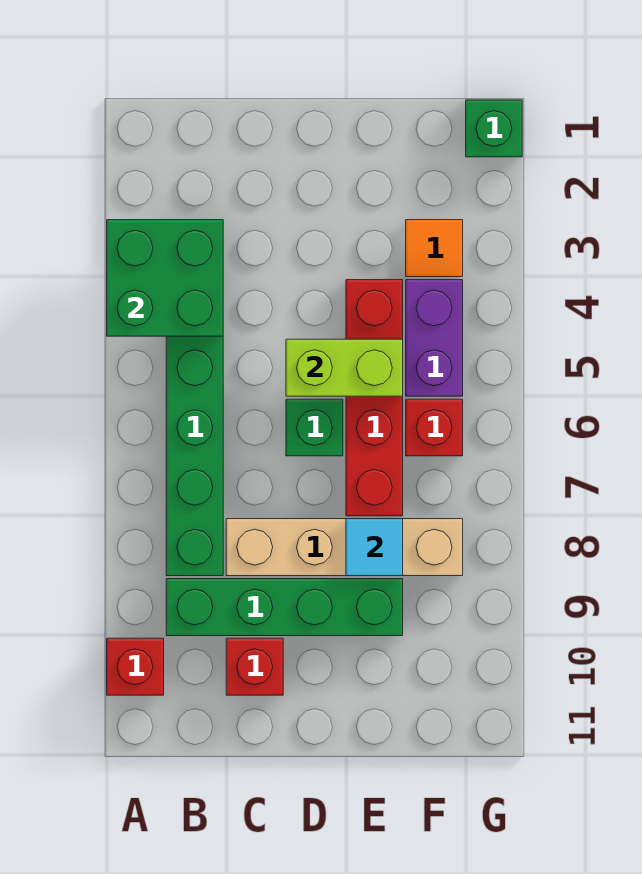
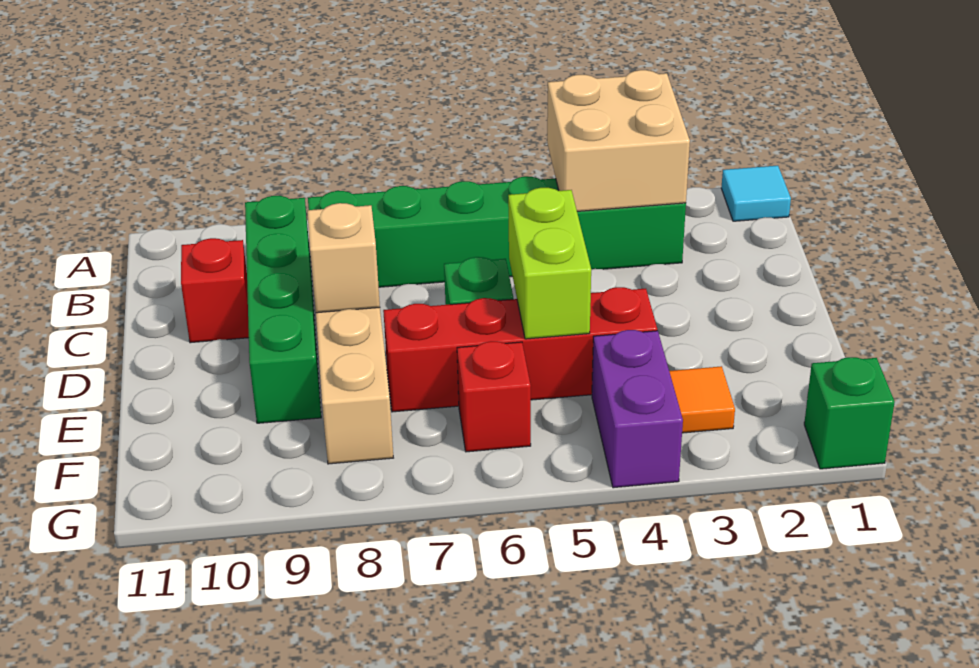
green brick A3:B4 level 2 -> tan brick A3:B4 level 2
red brick A10 level 1 -> none
none -> tan brick D8 level 2
cyan tile E8 level 2 -> cyan tile A1 level 1
purple brick F4:F5 level 1 -> purple brick F4:G4 level 1

